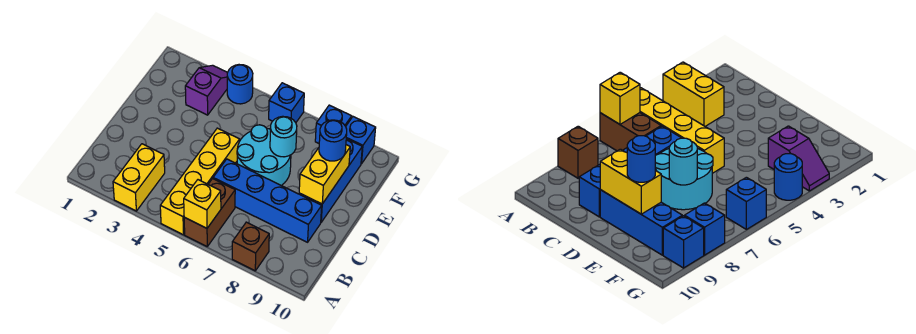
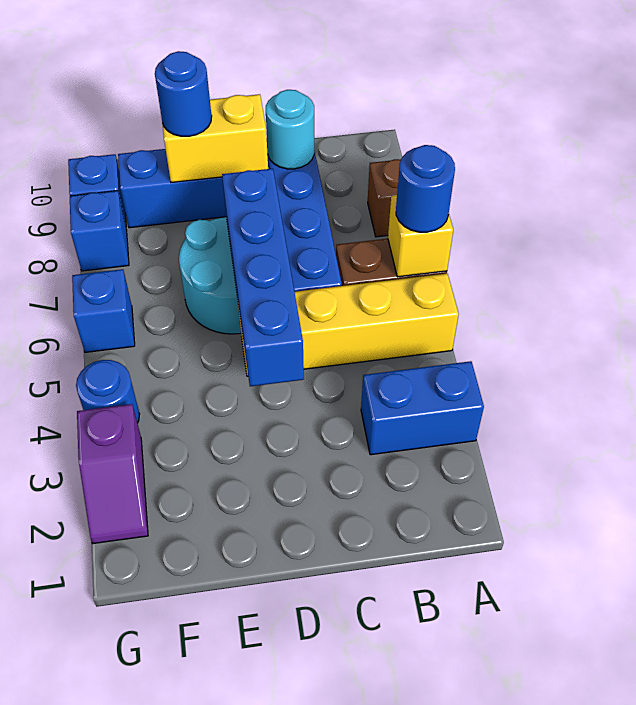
yellow brick A3:B3 level 1 -> blue brick A3:B3 level 1
none -> blue round brick A6 level 3
none -> blue brick D4:D7 level 2
cyan round brick E7 level 2 -> cyan round brick C9 level 2
purple slope F3:G3 level 1 top F -> purple slope G2:G3 level 1 top 3

